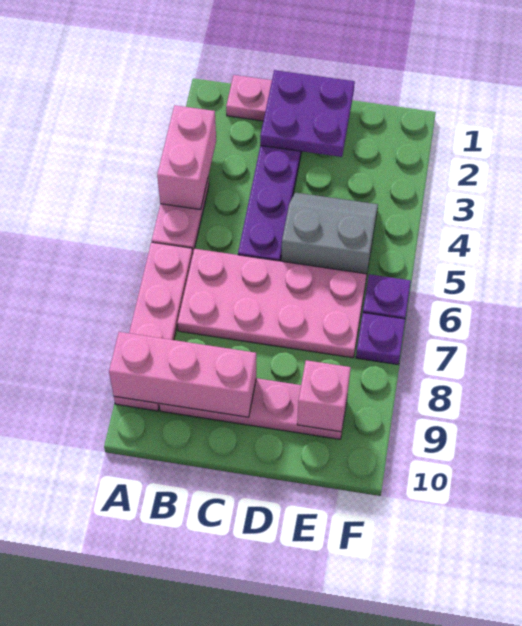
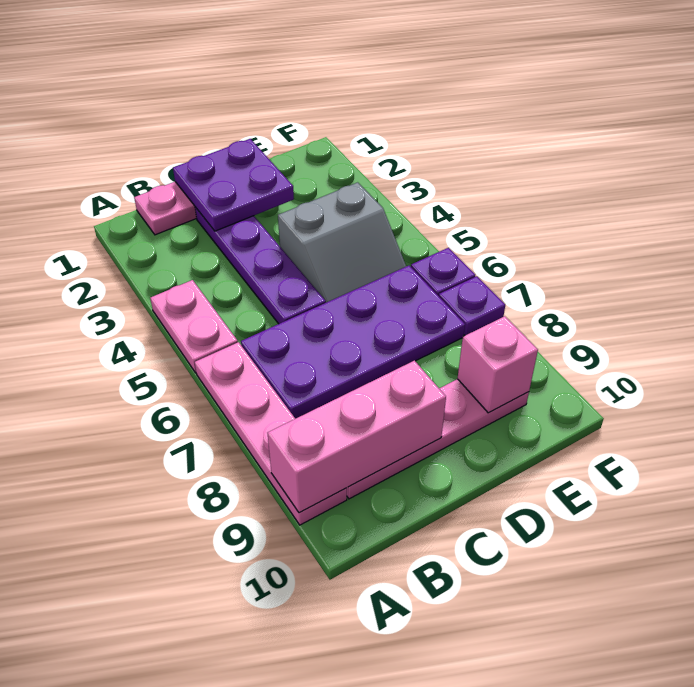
pink brick A3:A4 level 2 -> none
pink plate B6:E7 level 1 -> purple plate B6:E7 level 1
grey slope D4:E5 level 1 top 5 -> grey slope D4:E5 level 1 top 4

